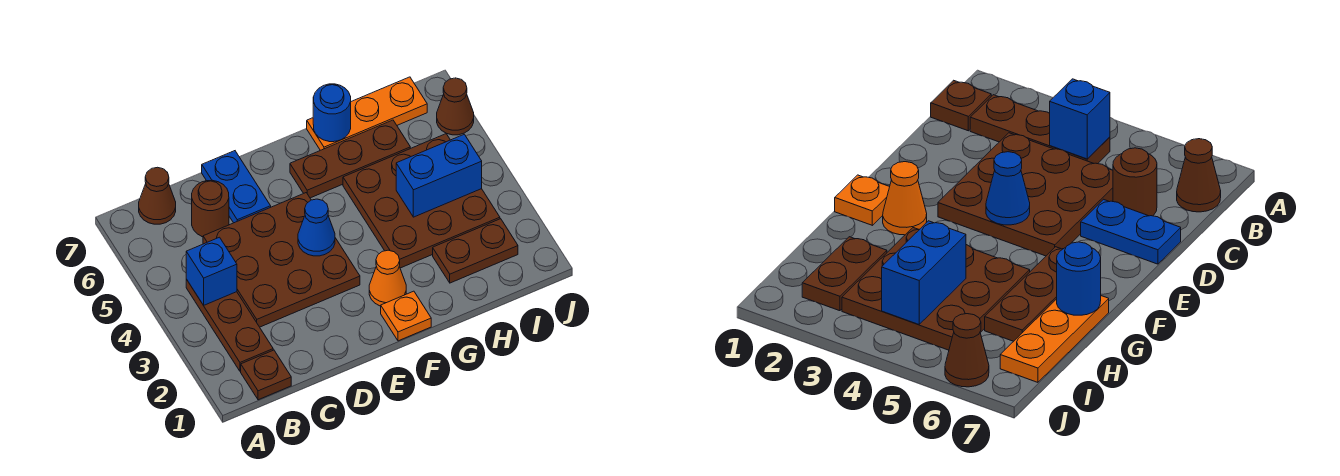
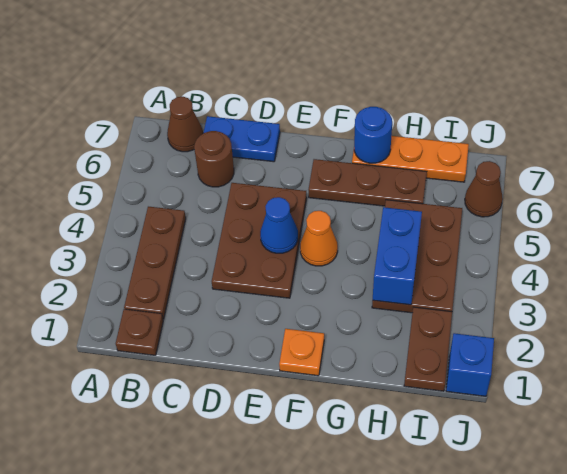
blue brick B4 level 2 -> blue brick J1 level 1
brown plate C3:E5 level 1 -> brown plate D3:E5 level 1
blue plate D6:D7 level 1 -> blue plate C7:D7 level 1
orange cone F2 level 1 -> orange cone F4 level 1
brown plate G3:I5 level 1 -> brown plate H3:I5 level 1
brown plate H2:I2 level 1 -> brown plate I1:I2 level 1
blue brick H4:I4 level 2 -> blue brick H3:H4 level 2

